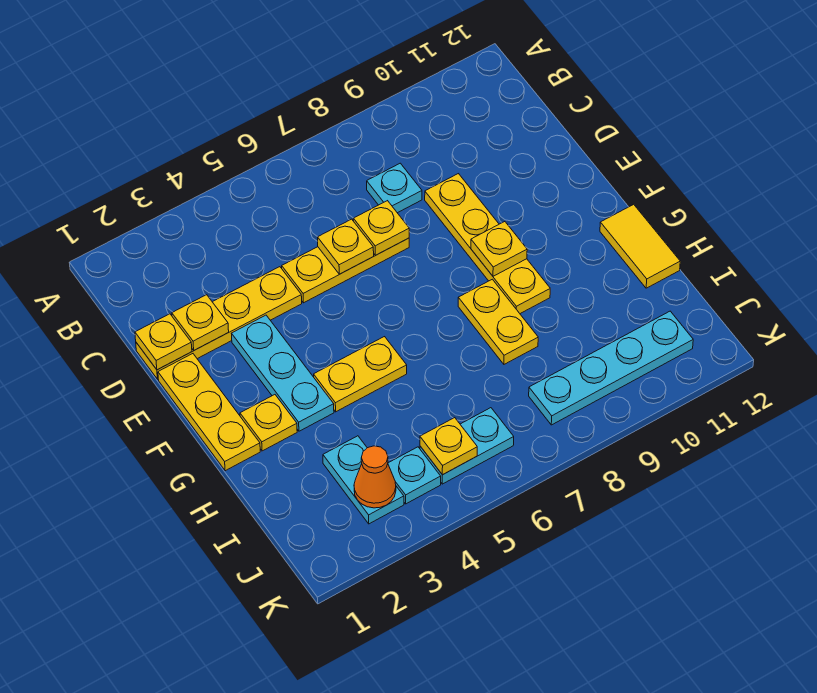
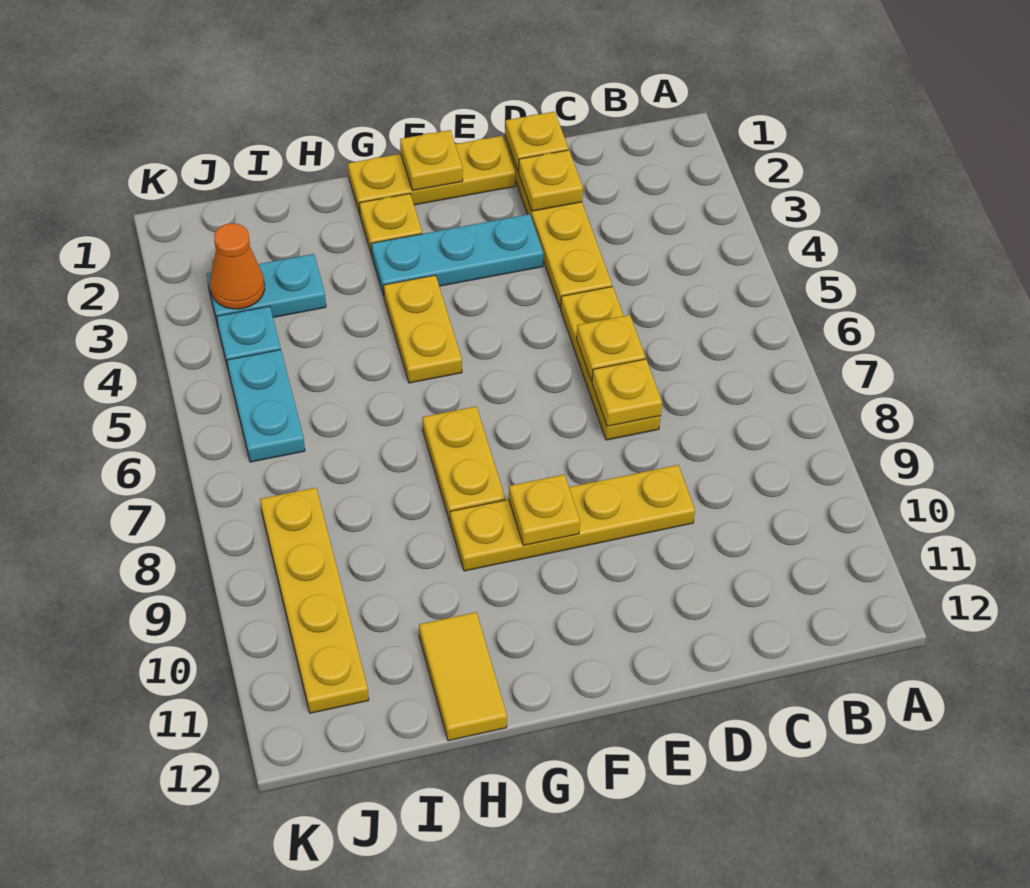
cyan plate C8 level 1 -> none
yellow plate G8:H8 level 1 -> yellow plate G7:G8 level 1
yellow tile G12:H12 level 1 -> yellow tile H11:H12 level 1
yellow plate J5 level 2 -> yellow plate F1 level 2
cyan plate J8:J11 level 1 -> yellow plate J8:J11 level 1

